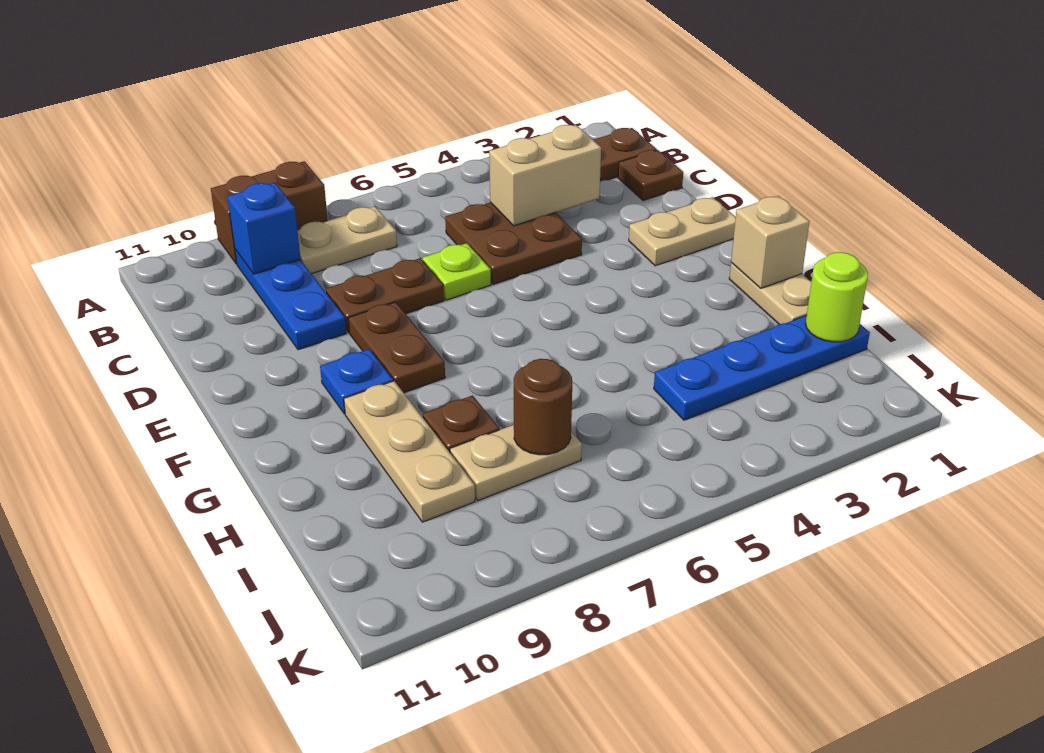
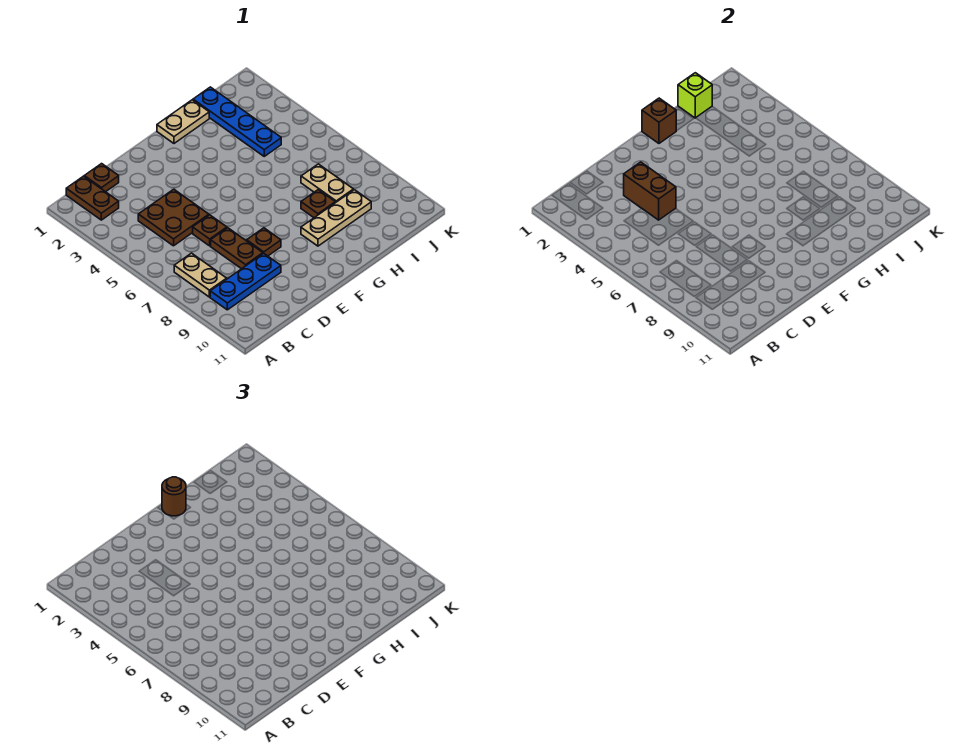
brown brick A8:A9 level 1 -> brown brick D3:D4 level 2
blue brick B9 level 2 -> none
tan brick C3:C4 level 2 -> none
lime plate D6 level 1 -> brown plate D6 level 1
tan plate E1:E2 level 1 -> none
brown plate E8:F8 level 1 -> brown plate E8 level 1
blue plate F9 level 1 -> none
tan brick G1 level 2 -> brown brick G1 level 2
lime round brick I1 level 2 -> lime brick I1 level 2
brown round brick I7 level 2 -> brown round brick G1 level 3

